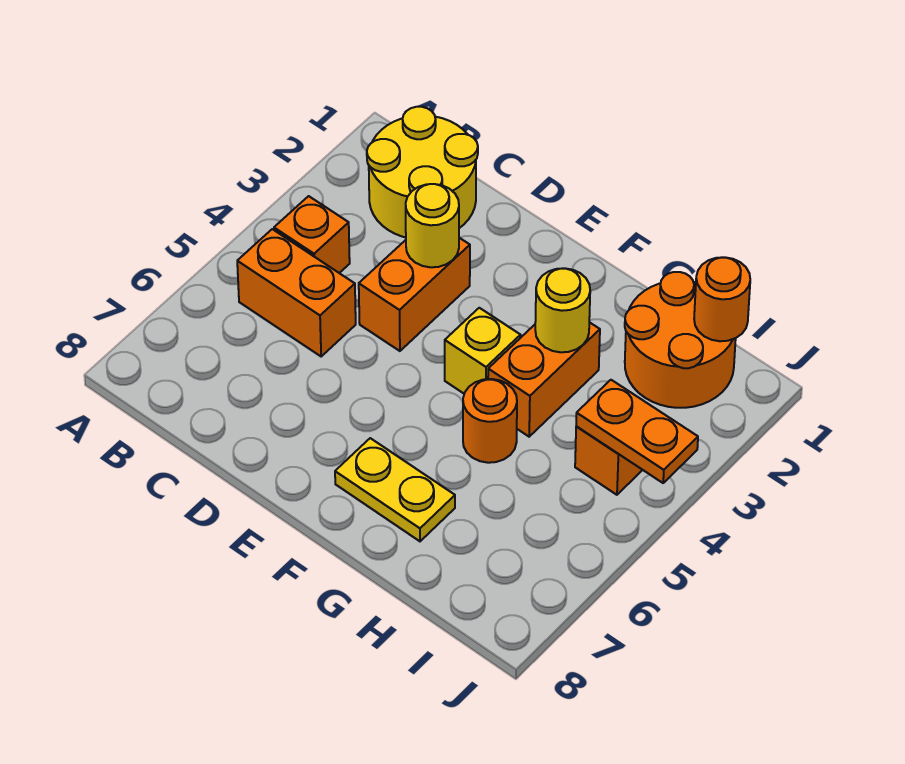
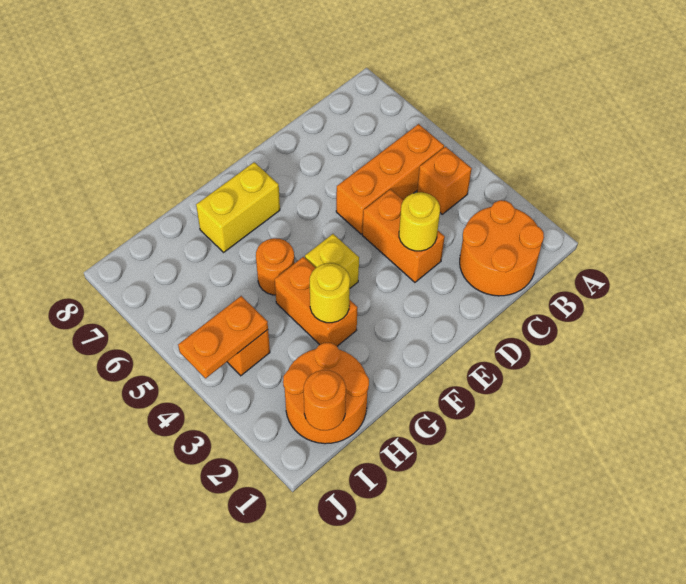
yellow round brick B1:C2 level 1 -> orange round brick B1:C2 level 1
orange brick B5:C5 level 1 -> orange brick B5:D5 level 1
yellow plate F7:G7 level 1 -> yellow brick F7:G7 level 1

